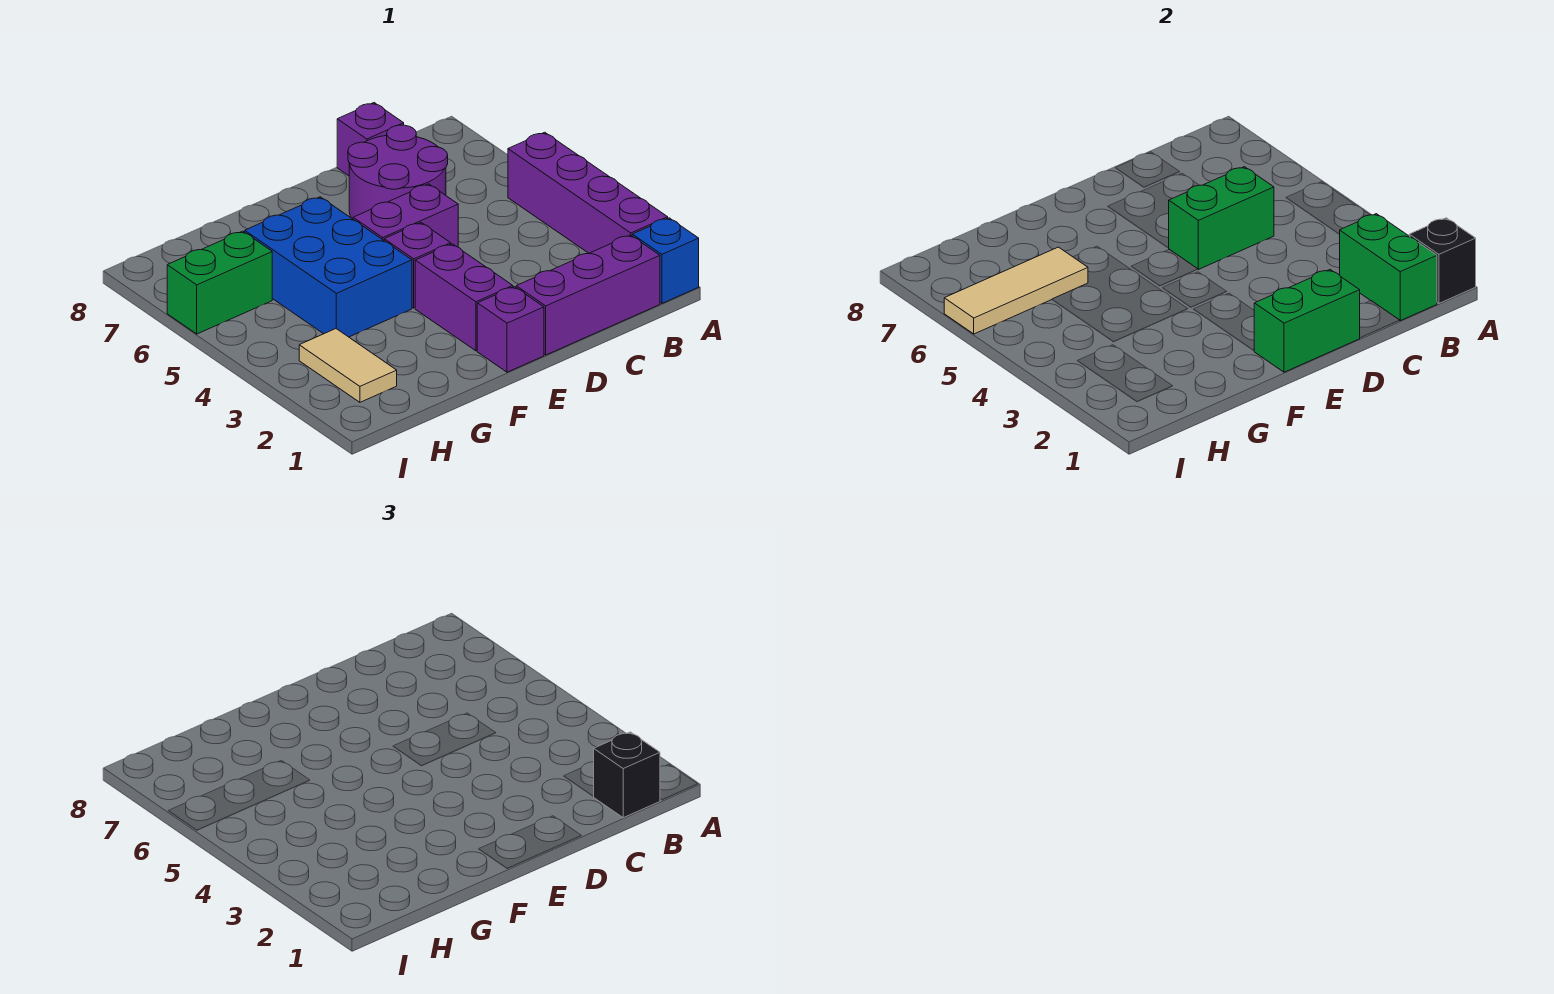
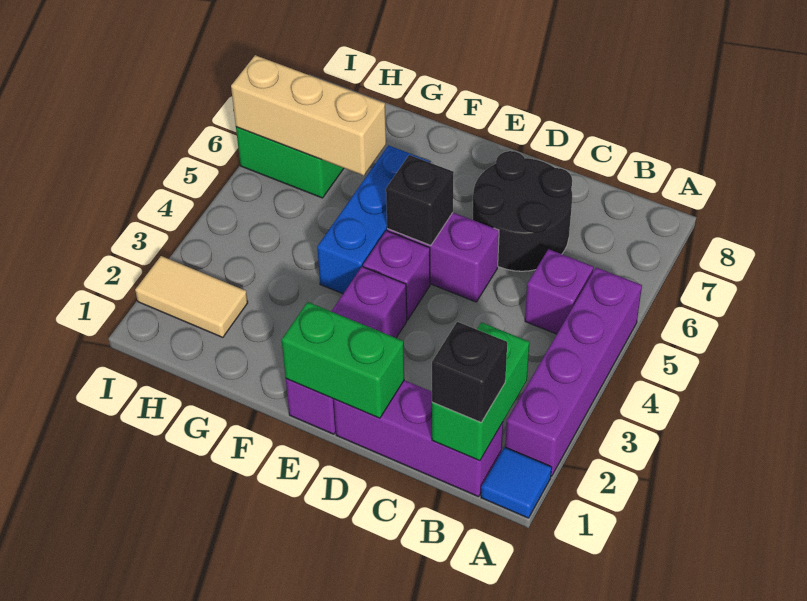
blue brick A1 level 1 -> blue tile A1 level 1
black brick A1 level 2 -> black brick E5 level 2
green brick C5:D5 level 2 -> none
purple round brick C6:D7 level 1 -> black round brick C6:D7 level 1
purple brick C8 level 1 -> purple brick B5 level 1
blue brick F4:G6 level 1 -> blue brick F4:F6 level 1
tan tile G6:I6 level 2 -> tan brick G6:I6 level 2
tan tile H2:H3 level 1 -> tan tile H2:I2 level 1

